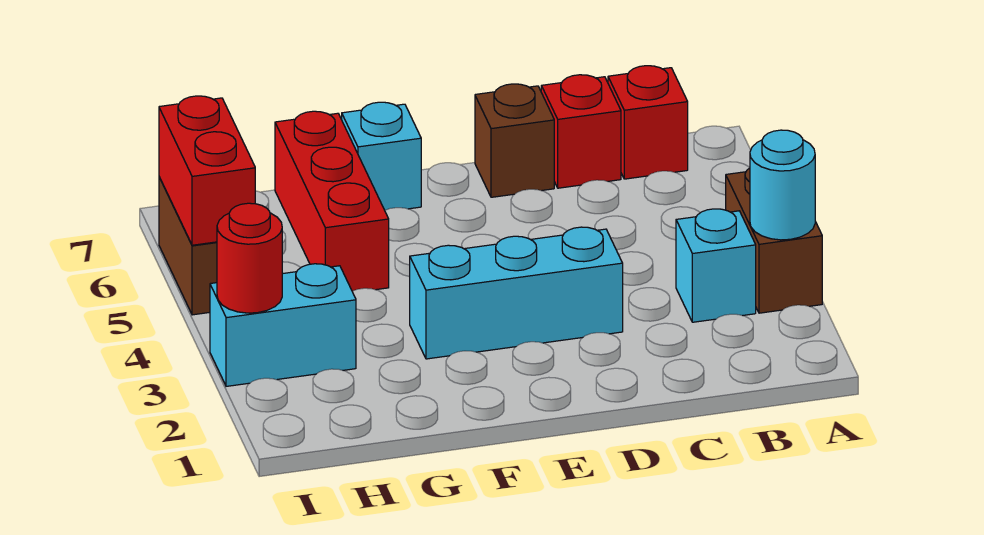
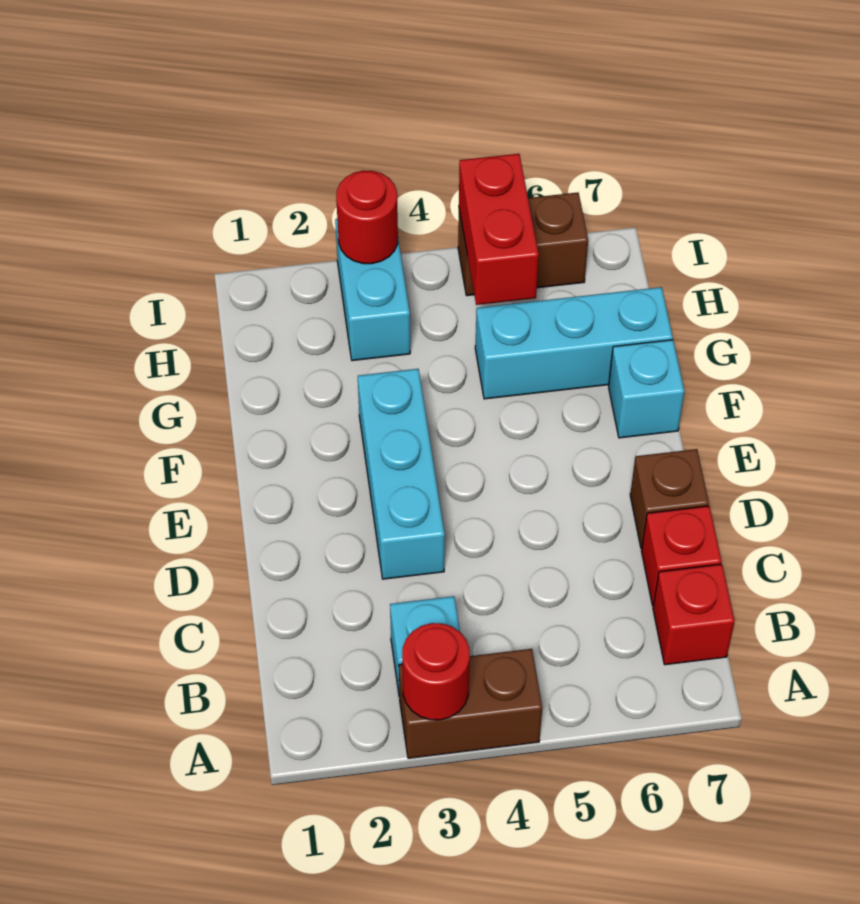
cyan round brick A3 level 2 -> red round brick A3 level 2
red brick G5:G7 level 1 -> cyan brick G5:G7 level 1
red brick I5:I6 level 2 -> red brick H5:I5 level 2

